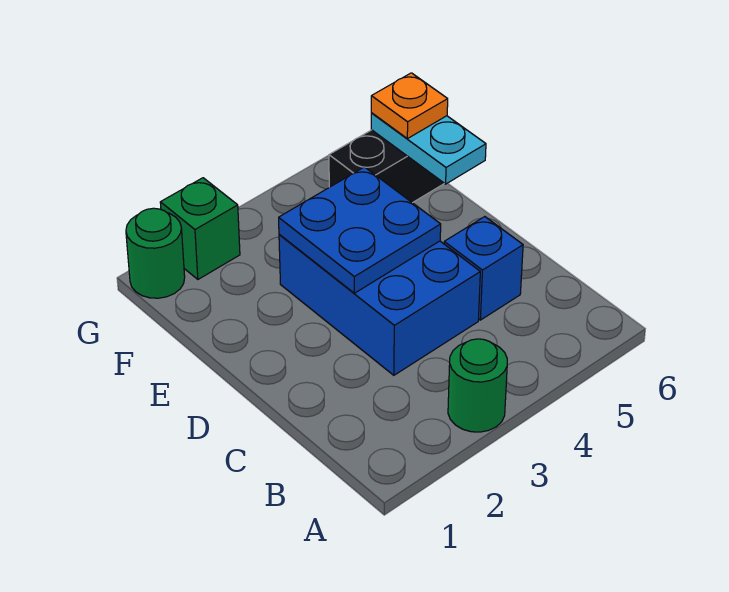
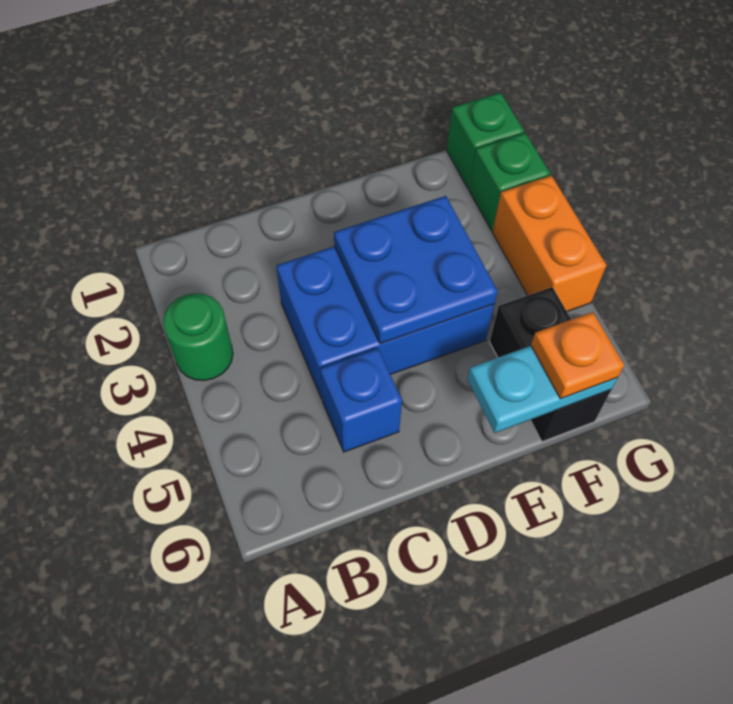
green round brick G1 level 1 -> green brick G1 level 1
none -> orange brick G3:G4 level 1

